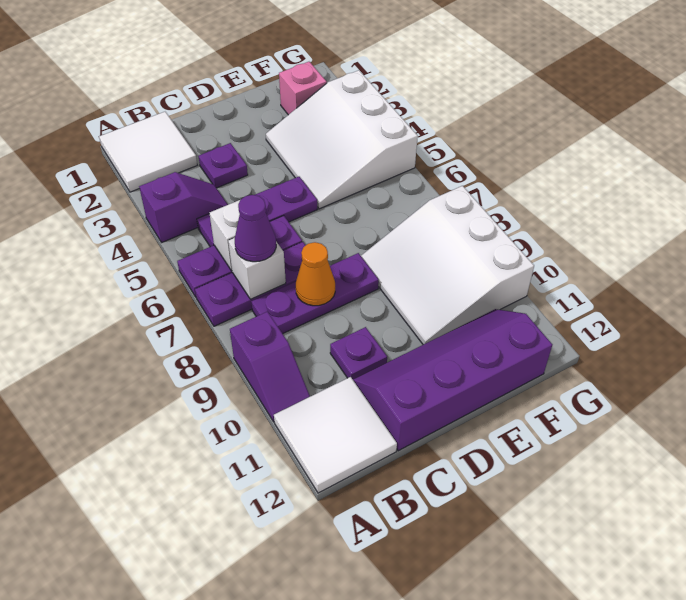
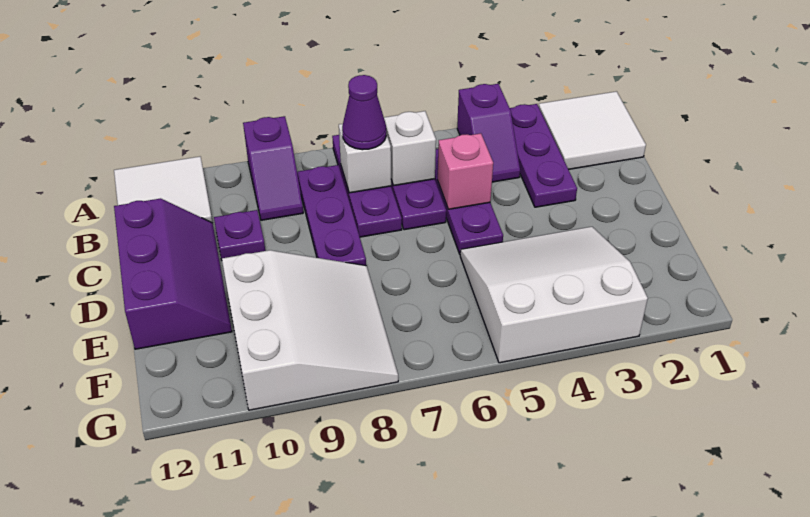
purple slope A9:A10 level 1 top 9 -> purple slope A9:B9 level 1 top A
purple plate C3 level 1 -> purple plate A3:C3 level 1
orange cone C8 level 2 -> none
purple slope C11:F12 level 1 top 12 -> purple slope C11:E12 level 1 top 12
white slope E8:G10 level 1 top G -> white slope E8:G10 level 1 top 10
pink brick F2 level 1 -> pink brick C5 level 2

